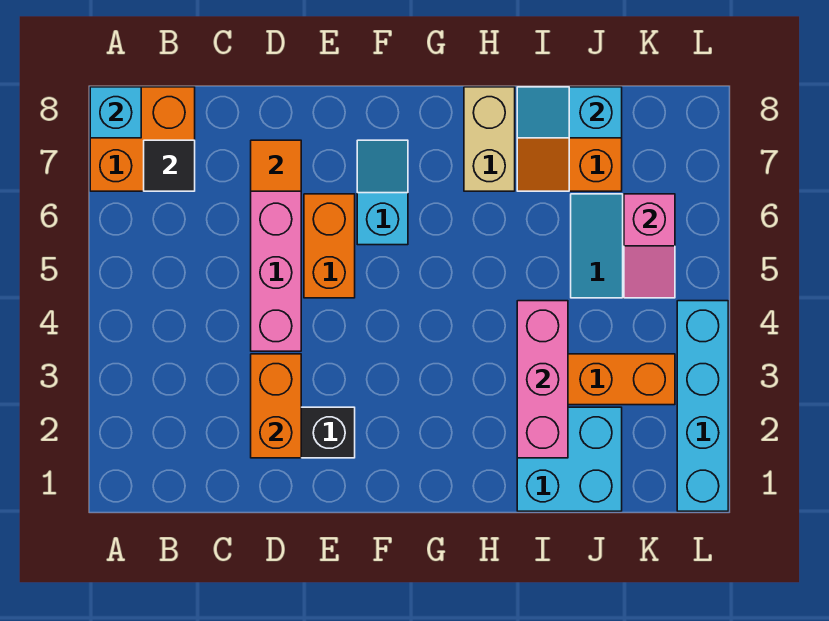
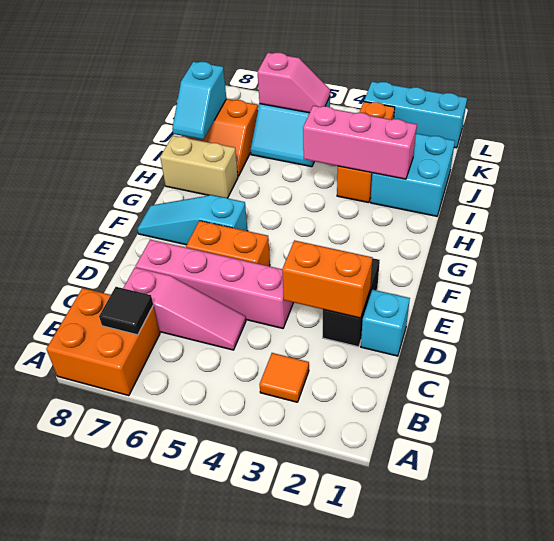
cyan brick A8 level 2 -> cyan brick D1 level 1
none -> pink slope C5:C7 level 1 top 7
orange tile D7 level 2 -> orange tile B3 level 1
cyan slope F6:F7 level 1 top 6 -> cyan slope F6:F8 level 1 top 6
cyan brick L1:L4 level 1 -> cyan brick L1:L3 level 1

